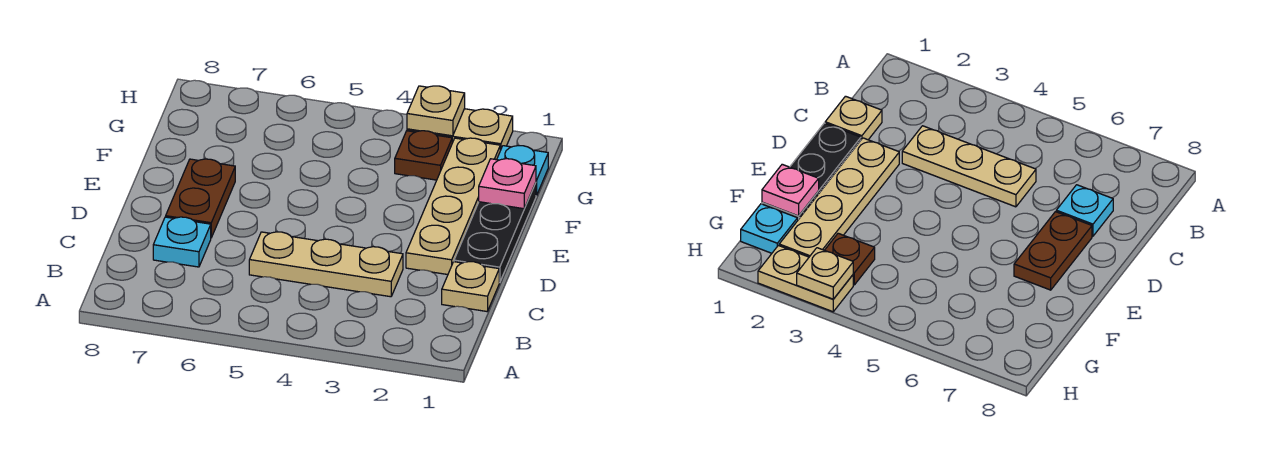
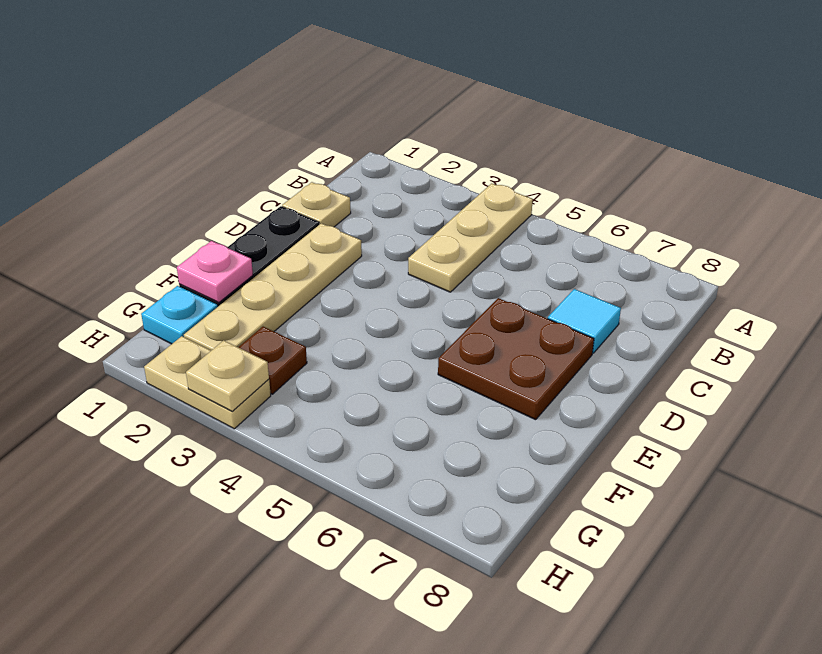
tan plate C3:C5 level 1 -> tan plate A4:C4 level 1
cyan plate C7 level 1 -> cyan tile C7 level 1
brown plate D7:E7 level 1 -> brown plate D6:E7 level 1

